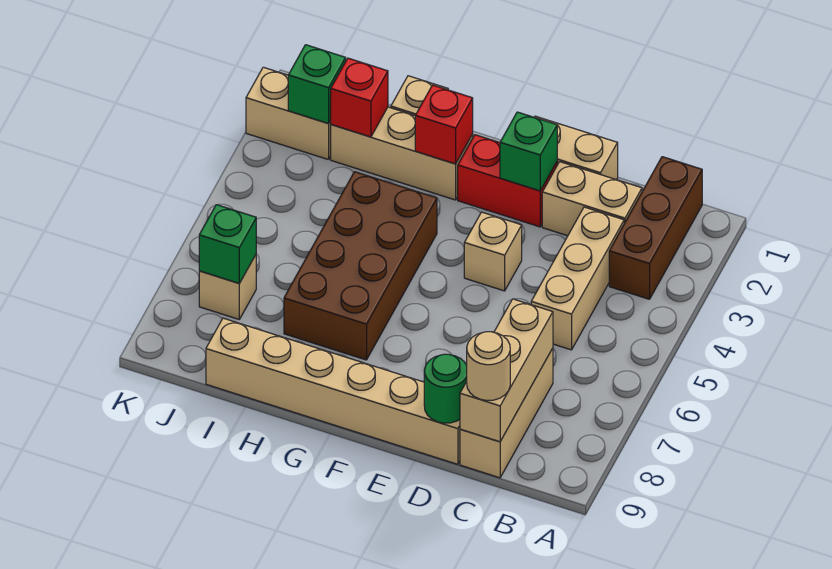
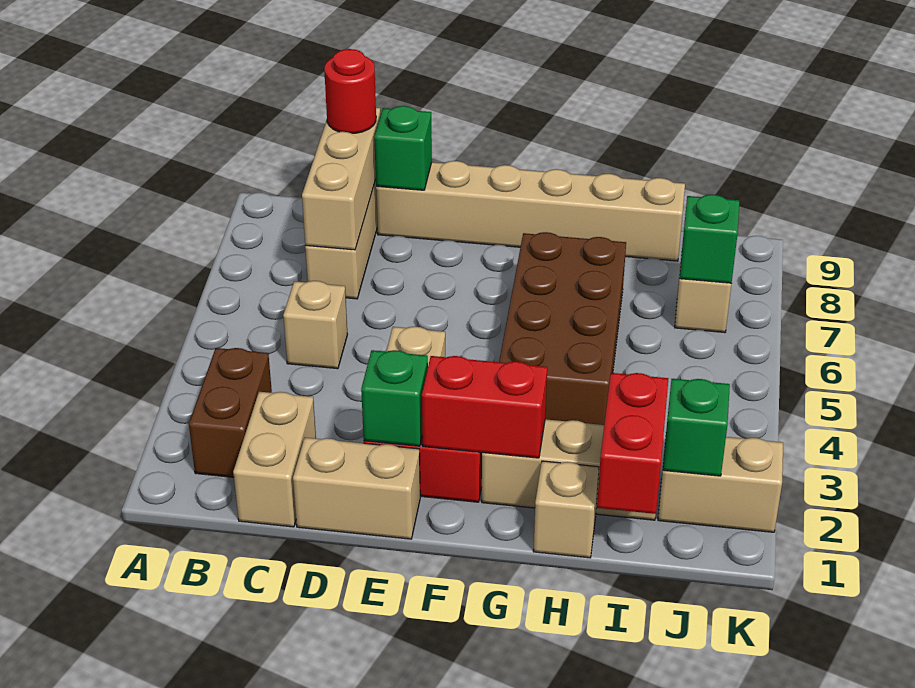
brown brick B1:B3 level 1 -> brown brick B2:B3 level 1
tan brick C2:D2 level 1 -> tan brick C1:C2 level 1
tan brick C3:C5 level 1 -> tan brick C5 level 1
tan round brick C9 level 3 -> red round brick C9 level 3
green round brick D9 level 2 -> green brick D9 level 2
red brick G2 level 2 -> red brick F2:G2 level 2
red brick I2 level 2 -> red brick I1:I2 level 2

